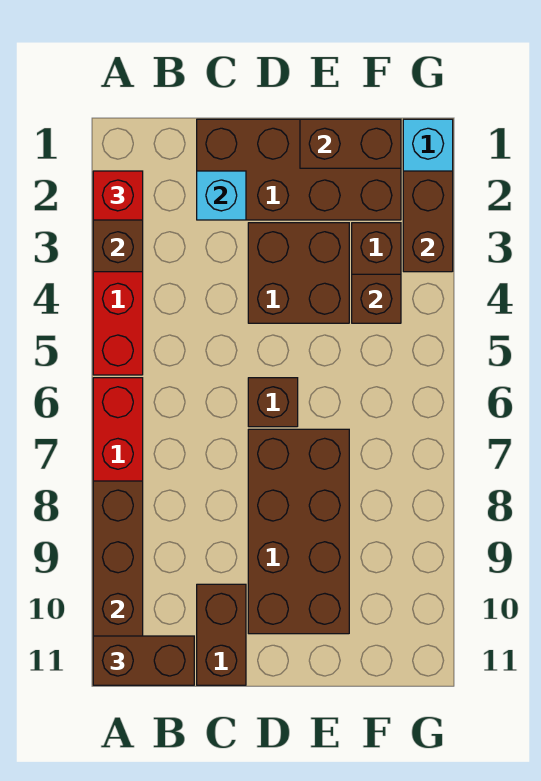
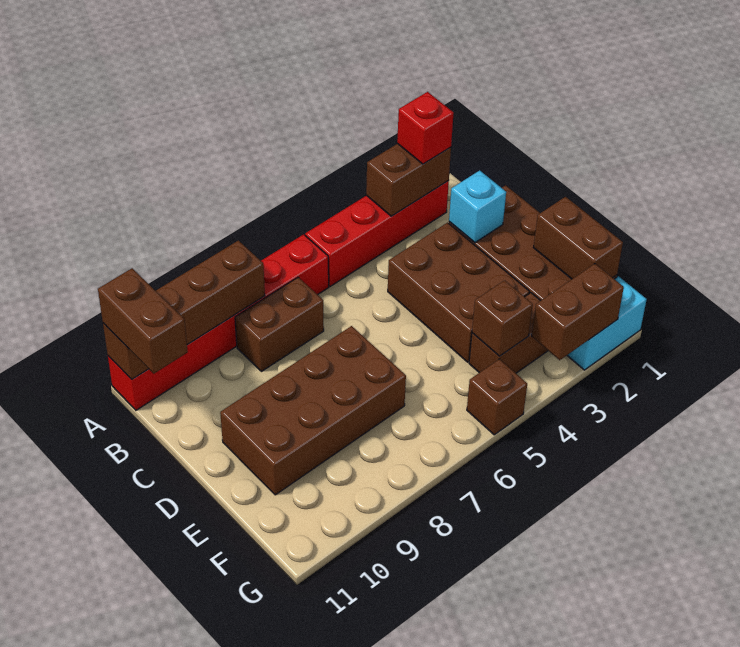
brown brick C10:C11 level 1 -> brown brick B7:B8 level 1
brown brick D3:E4 level 1 -> brown brick C3:E4 level 1
brown brick D6 level 1 -> brown brick G5 level 1

